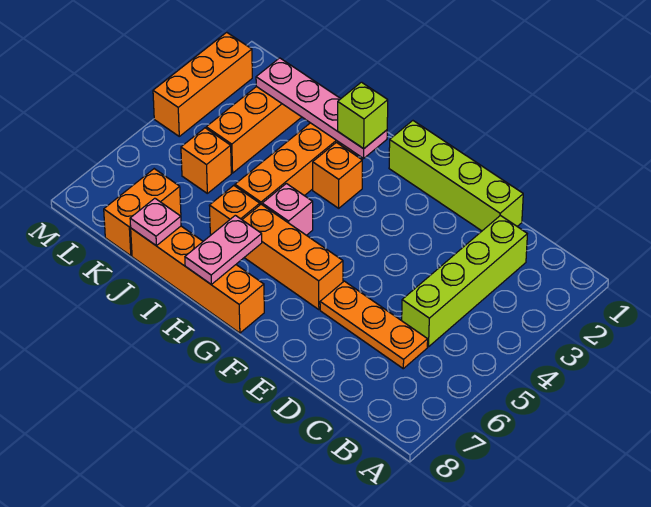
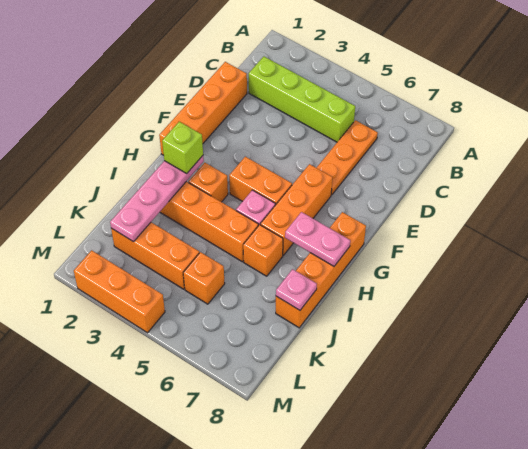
lime brick D1:G1 level 1 -> orange brick D1:G1 level 1
orange brick K7:K8 level 1 -> orange brick G4:G5 level 1

